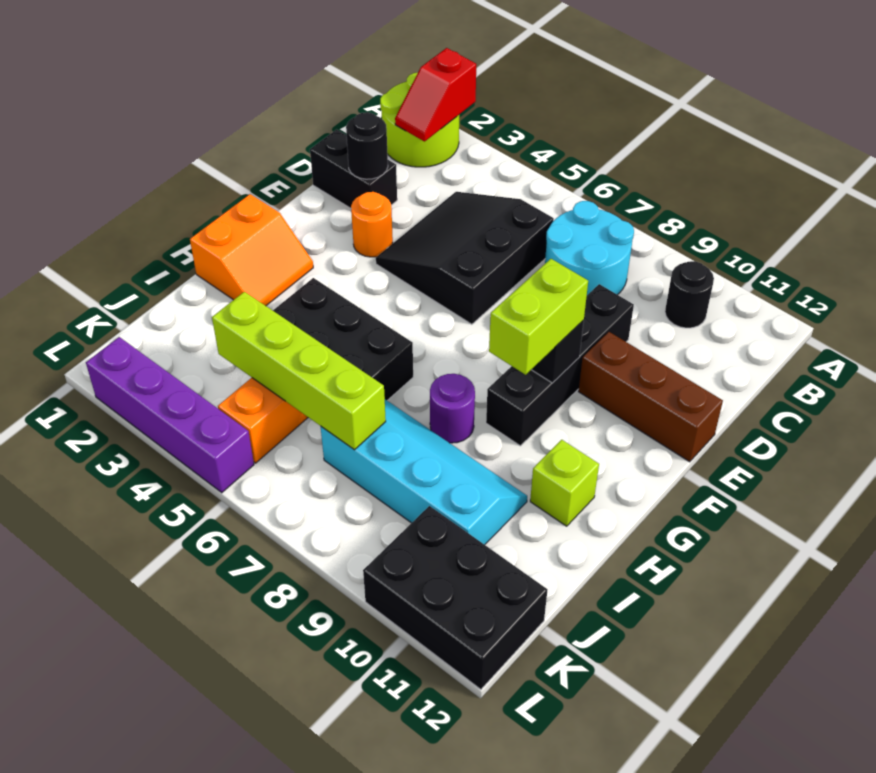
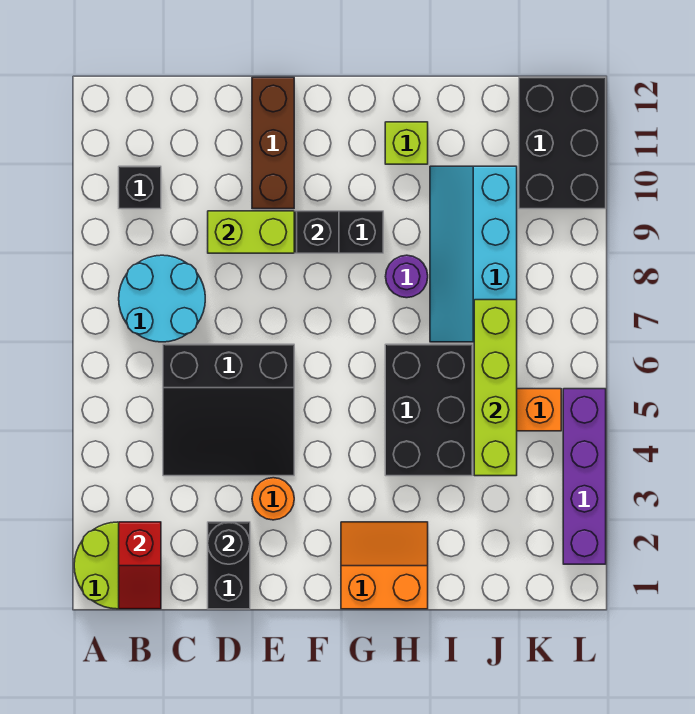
red slope A2:B2 level 2 top A -> red slope B1:B2 level 2 top 2
black round brick B10 level 1 -> black brick B10 level 1
lime brick F9:G9 level 3 -> lime brick D9:E9 level 2

